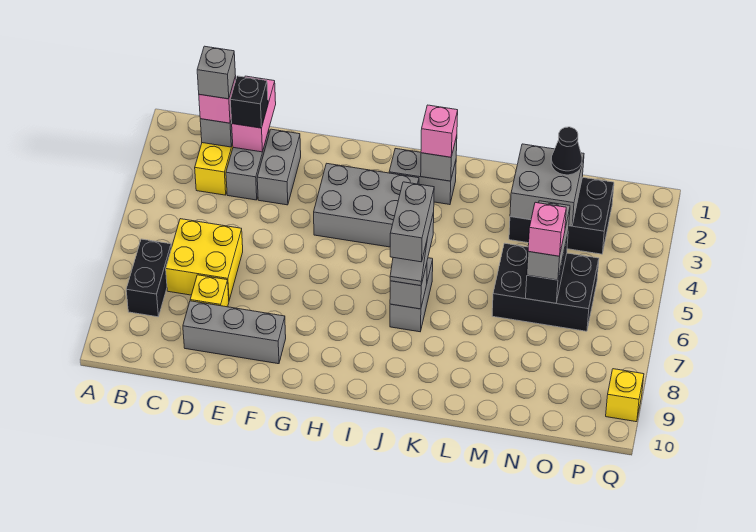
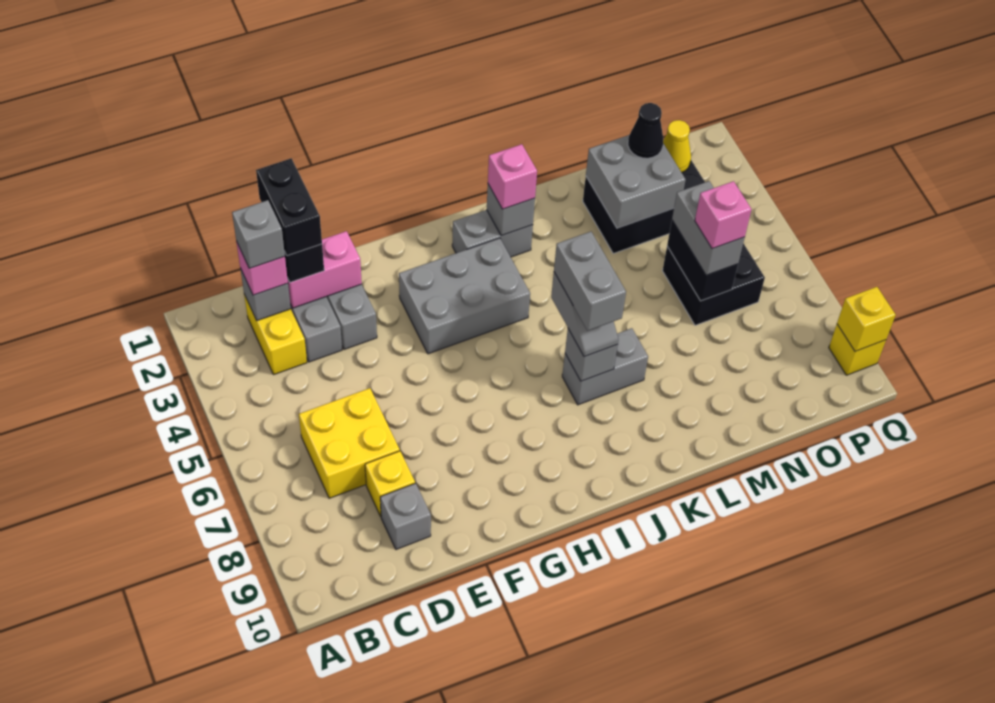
black brick B7:B8 level 1 -> black brick D1:D2 level 4
pink brick D1:D2 level 2 -> pink brick D2:E2 level 2
grey brick D9:F9 level 1 -> grey brick D9 level 1
grey brick J6:J7 level 1 -> grey brick J7:K7 level 1
black brick M5:O6 level 1 -> black brick N5:O6 level 1
none -> yellow cone O2 level 2
none -> yellow brick Q9 level 2

